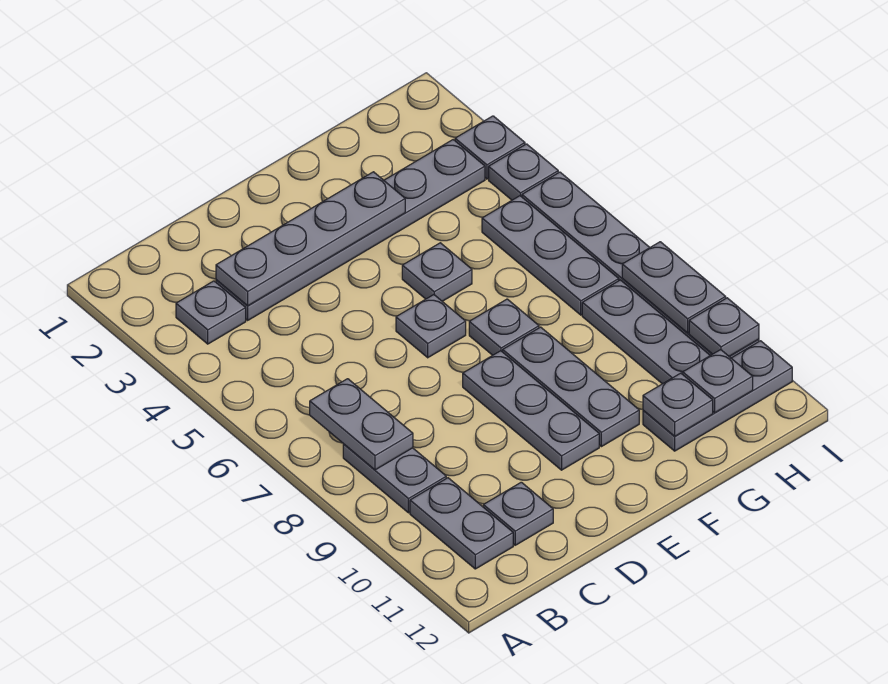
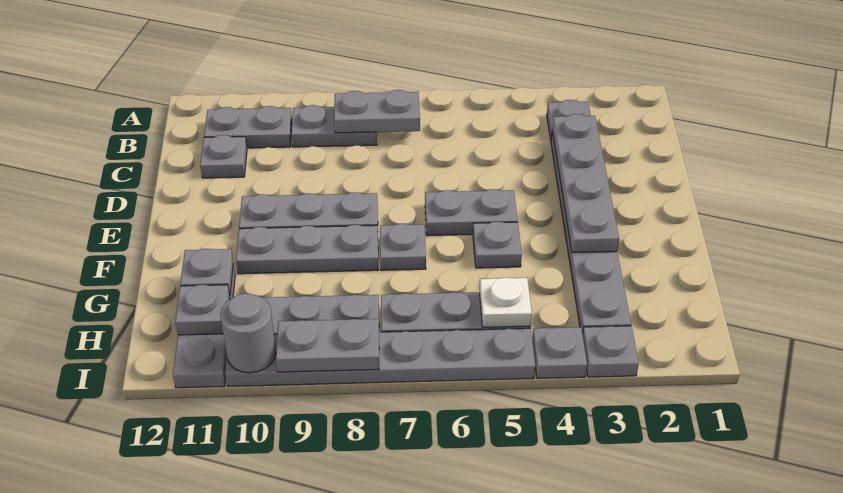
grey plate E6 level 1 -> grey plate E5:E6 level 1
none -> white plate H5 level 2
grey plate I10 level 2 -> grey round brick I10 level 2

